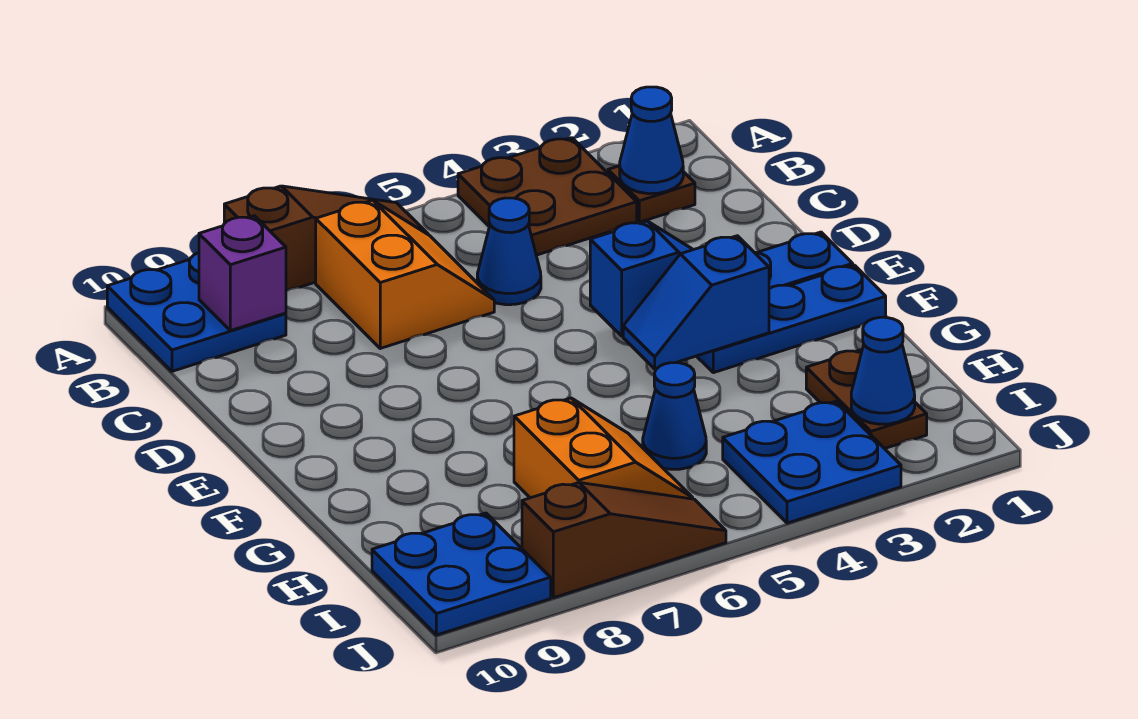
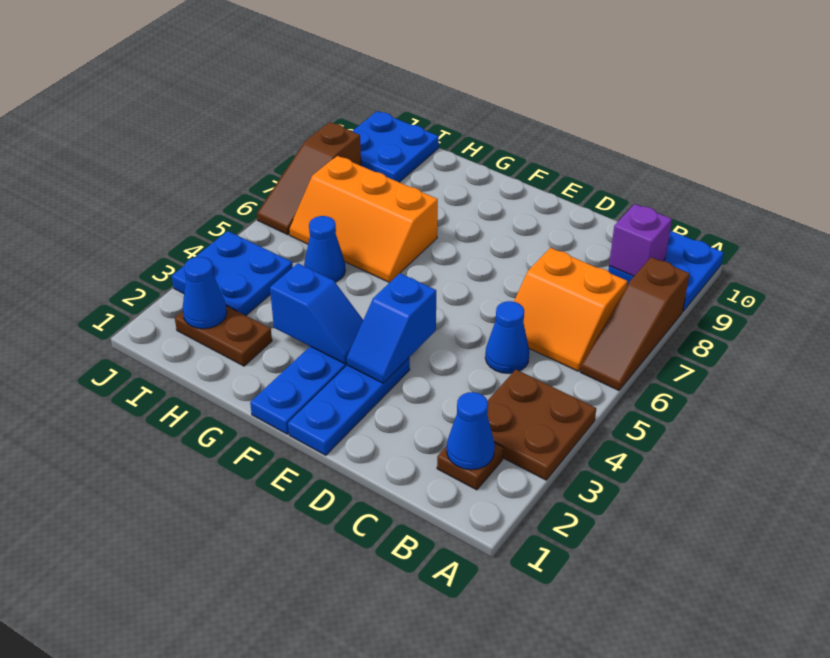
blue slope F3:F4 level 2 top 3 -> blue slope F3:G3 level 2 top G
orange slope H6:I7 level 1 top 7 -> orange slope G6:I7 level 1 top 7

